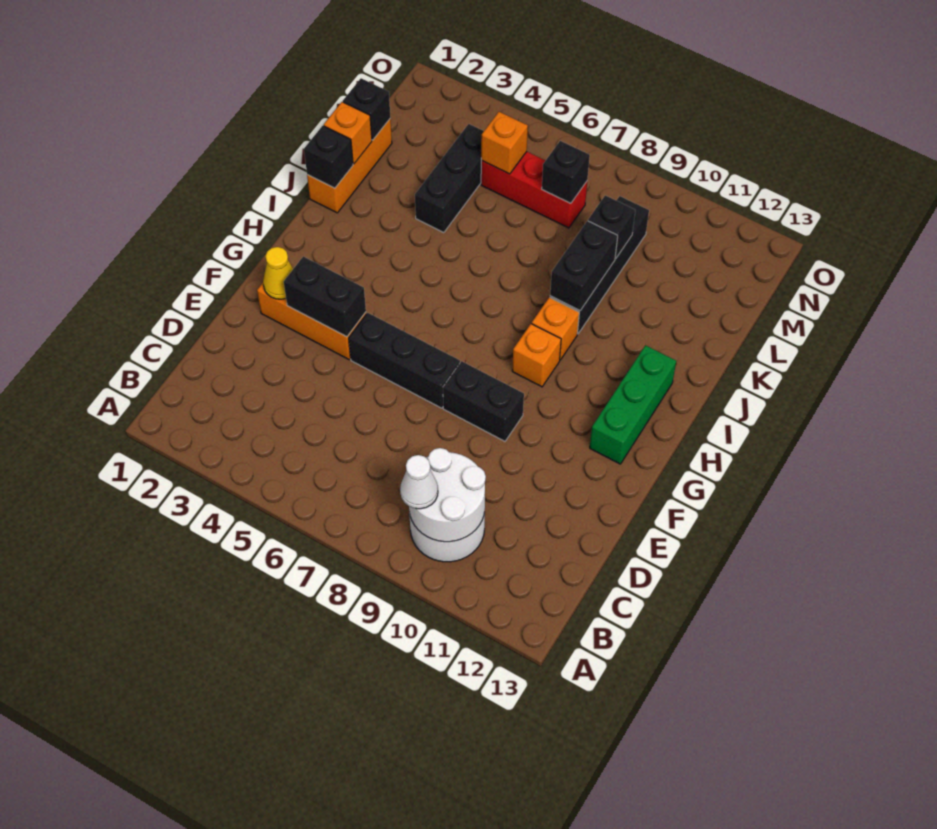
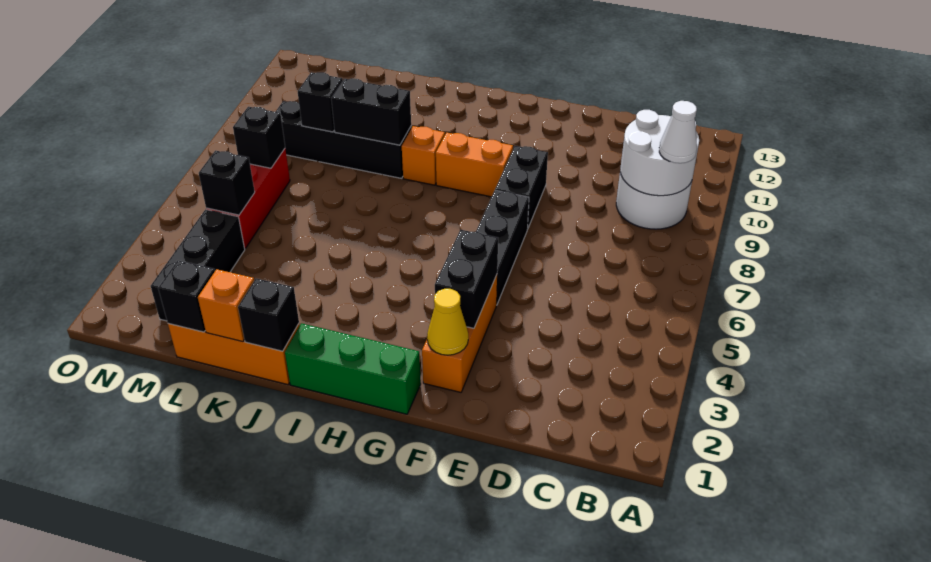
green brick G12:I12 level 1 -> green brick G1:I1 level 1
orange brick H9 level 1 -> orange brick G9:H9 level 1
black brick K4:M4 level 1 -> black brick M2:M4 level 1
orange brick M5 level 2 -> black brick M5 level 2

